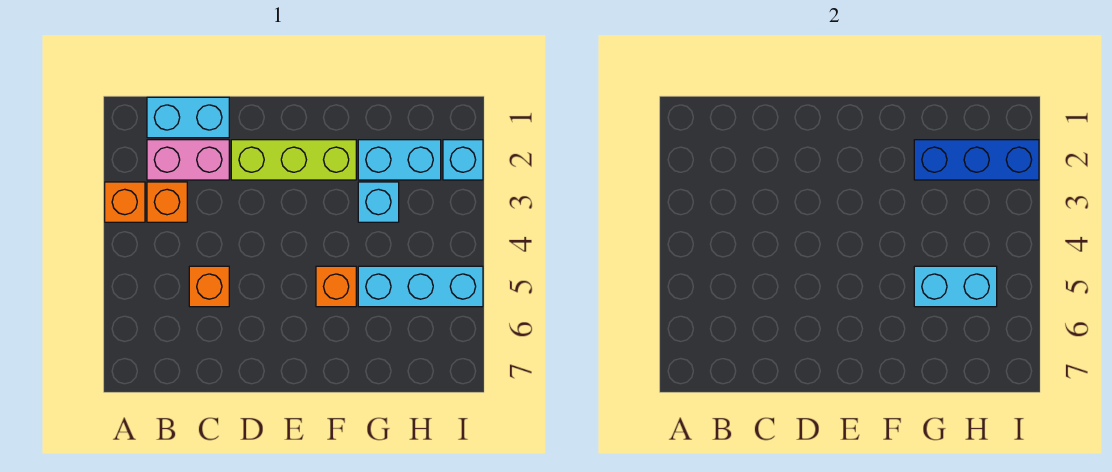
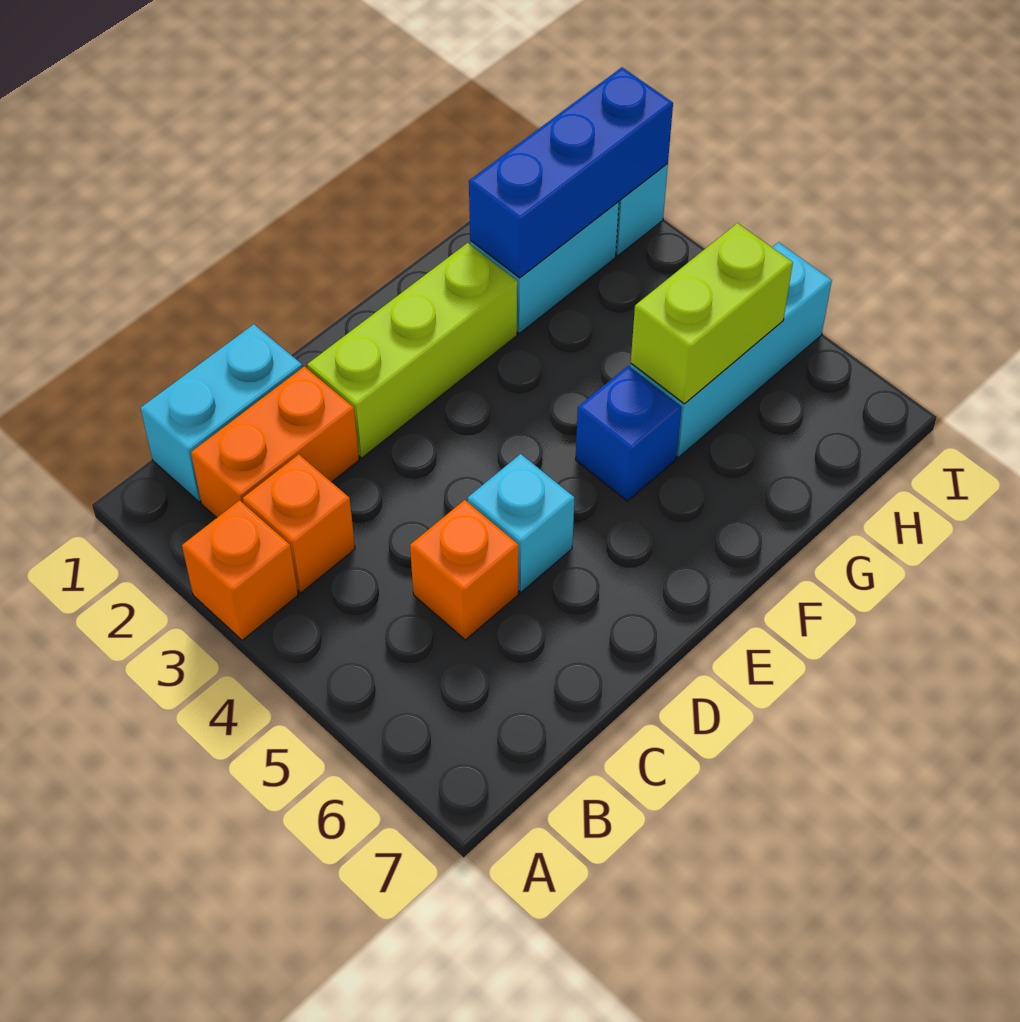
pink brick B2:C2 level 1 -> orange brick B2:C2 level 1
orange brick F5 level 1 -> blue brick F5 level 1
cyan brick G3 level 1 -> cyan brick D5 level 1
cyan brick G5:H5 level 2 -> lime brick G5:H5 level 2

